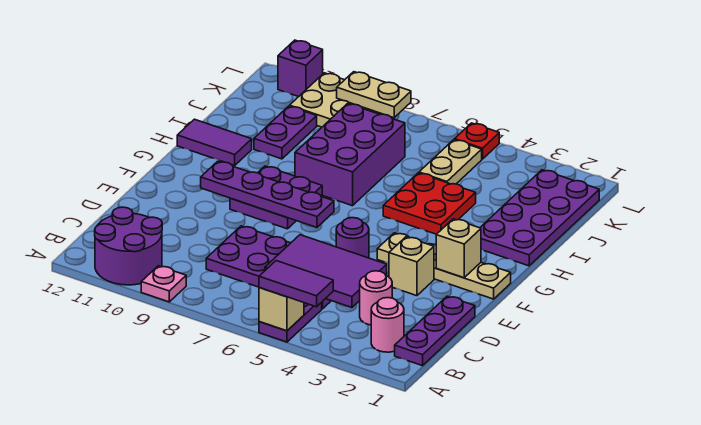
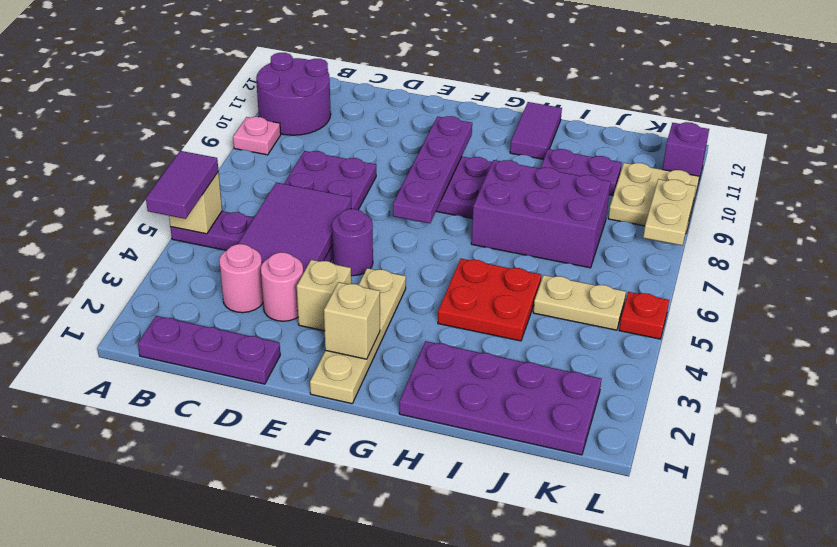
pink round brick B2 level 1 -> pink round brick D3 level 1

